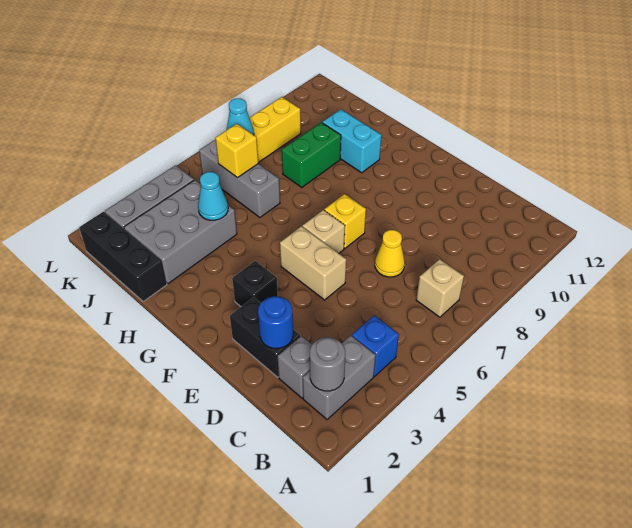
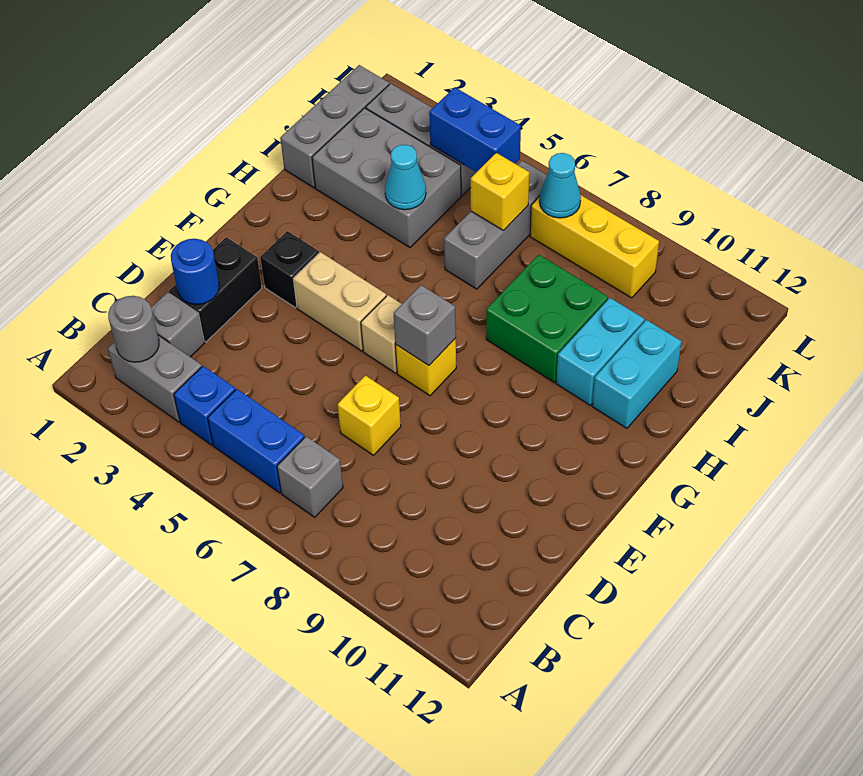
none -> blue brick B5:B6 level 1
tan brick B7 level 1 -> grey brick B7 level 1
yellow cone D7 level 1 -> yellow brick D7 level 1
tan brick E5:F5 level 1 -> tan brick F4:F5 level 1
none -> grey brick F7 level 2
none -> cyan brick H11:I11 level 1
black brick I1:K1 level 1 -> grey brick I1:K1 level 1
green brick I8:I9 level 1 -> green brick H8:I9 level 1
none -> blue brick K4:K5 level 2

